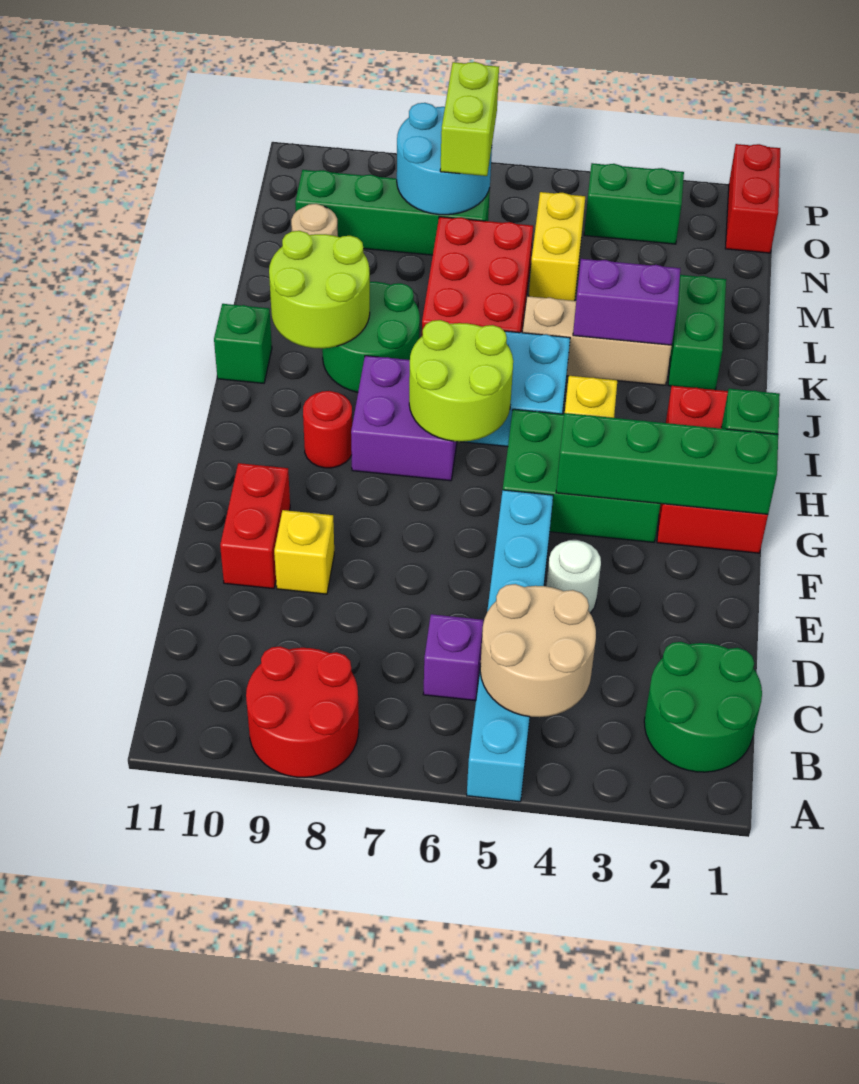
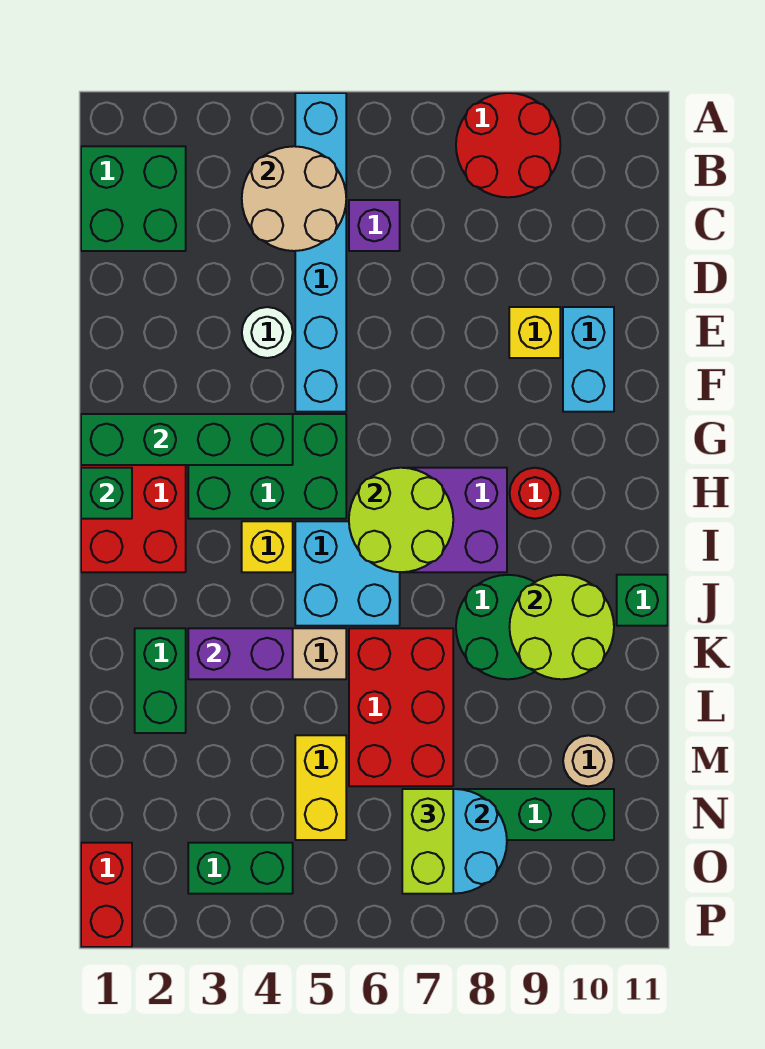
green round brick B1:C2 level 1 -> green brick B1:C2 level 1
red brick E10:F10 level 1 -> cyan brick E10:F10 level 1

